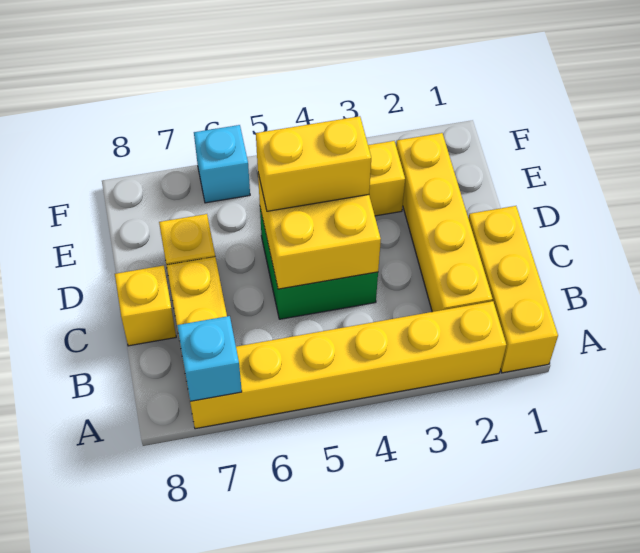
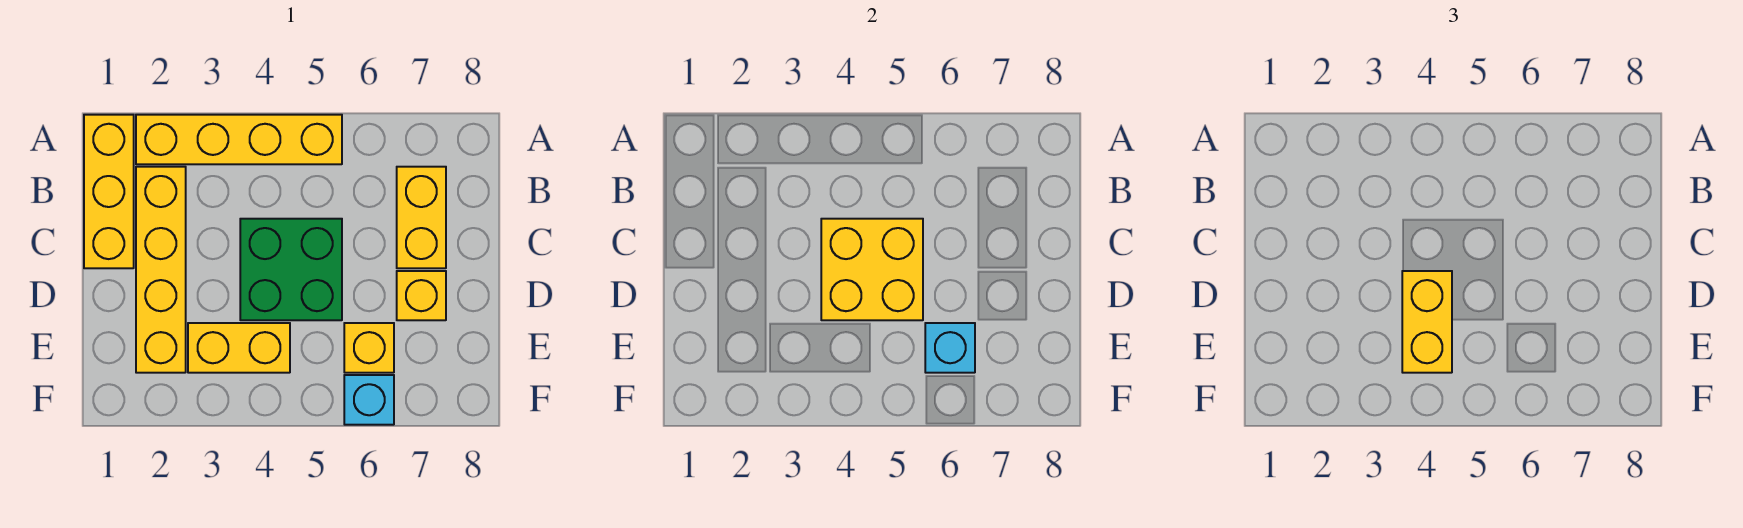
yellow brick A2:A7 level 1 -> yellow brick A2:A5 level 1
cyan brick A7 level 2 -> cyan brick E6 level 2
yellow brick C8 level 1 -> yellow brick E6 level 1
yellow brick D4:D5 level 3 -> yellow brick D4:E4 level 3

